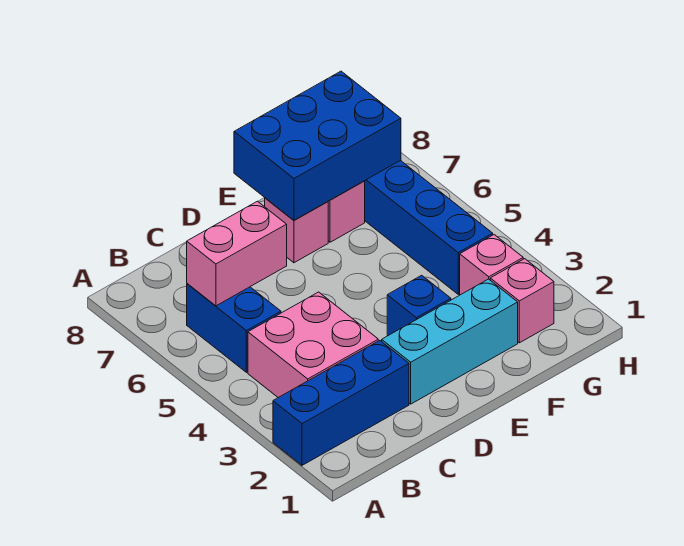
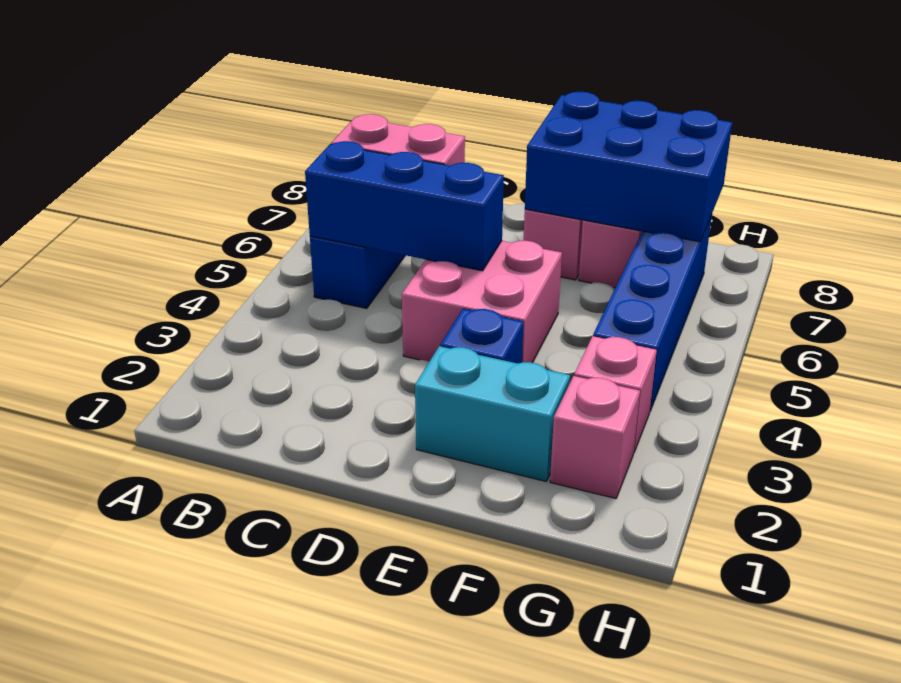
blue brick A2:C2 level 1 -> blue brick B5:D5 level 2
pink brick B3:C4 level 1 -> pink brick D4:E5 level 1
cyan brick D2:F2 level 1 -> cyan brick E2:F2 level 1

